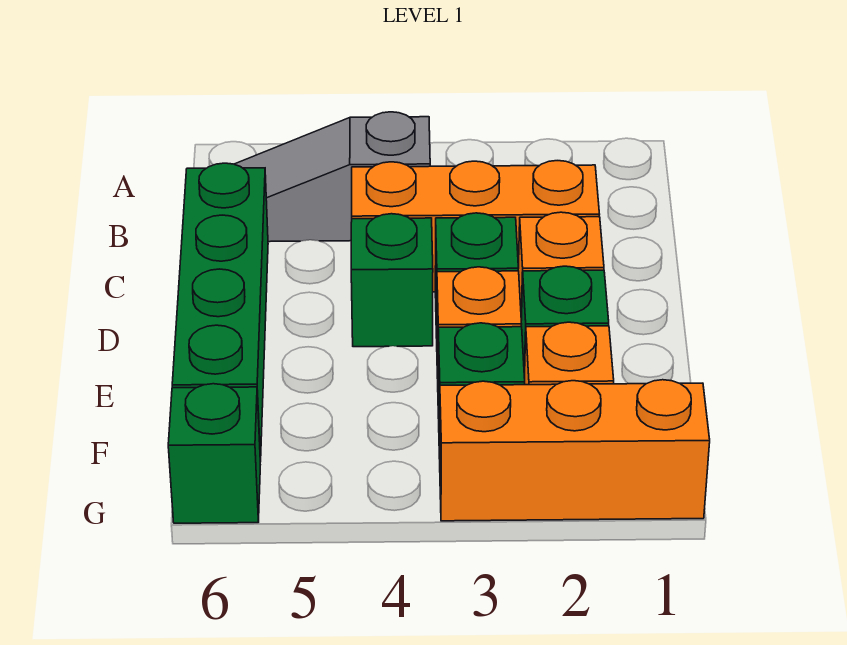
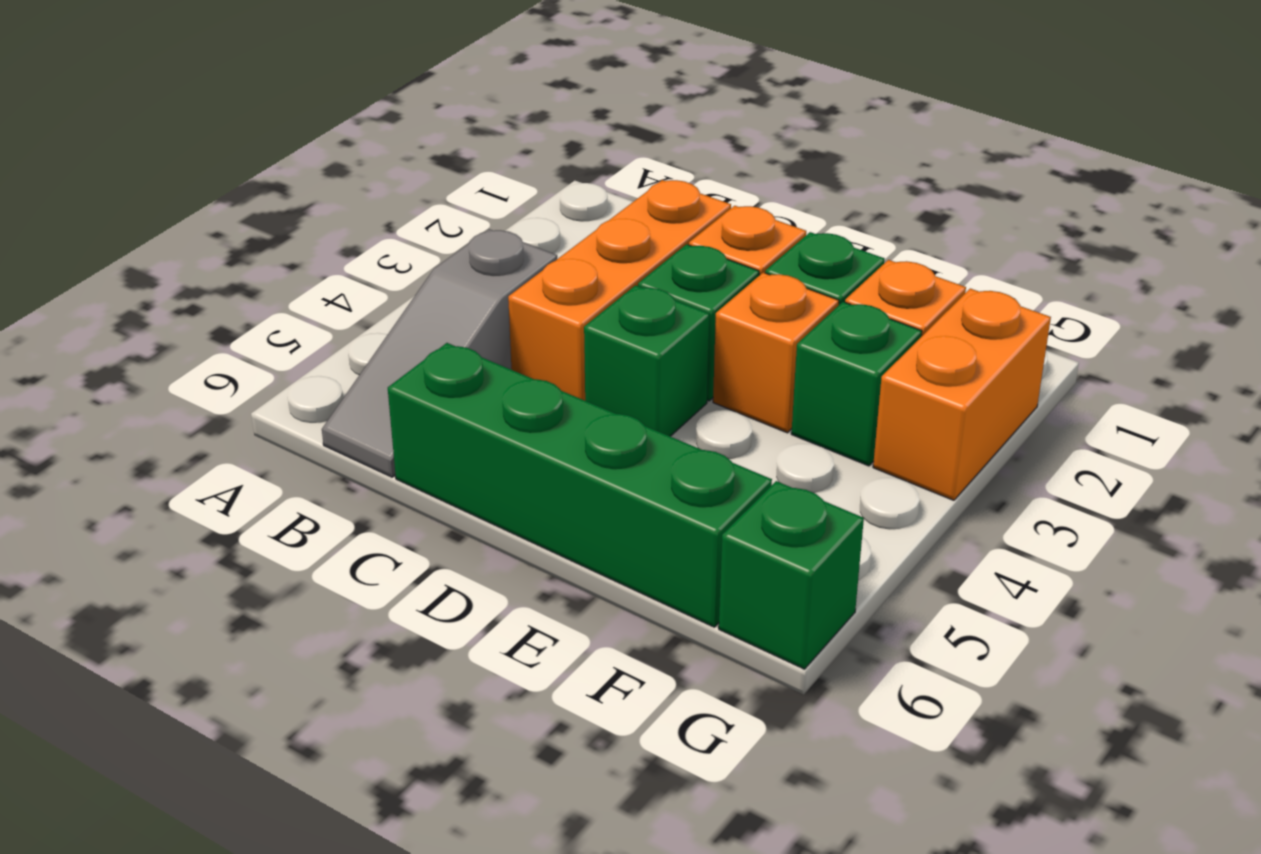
orange brick G1:G3 level 1 -> orange brick G2:G3 level 1

